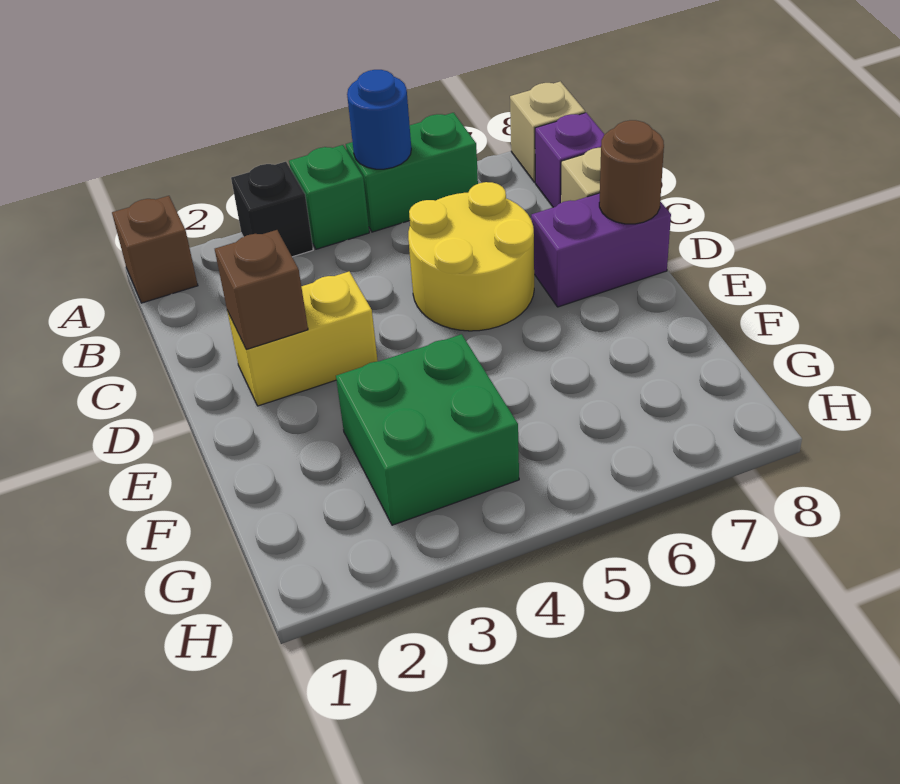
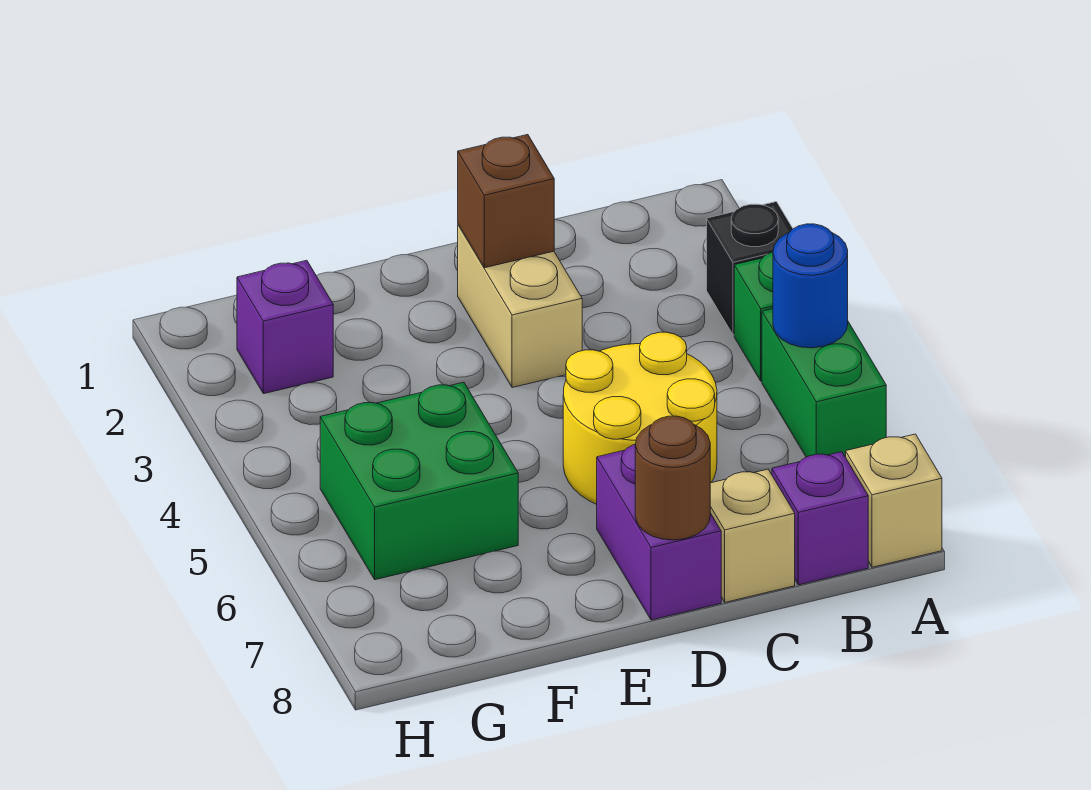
brown brick A1 level 1 -> none
yellow brick D2:D3 level 1 -> tan brick D2:D3 level 1
green brick F3:G4 level 1 -> green brick F5:G6 level 1
none -> purple brick G2 level 1

